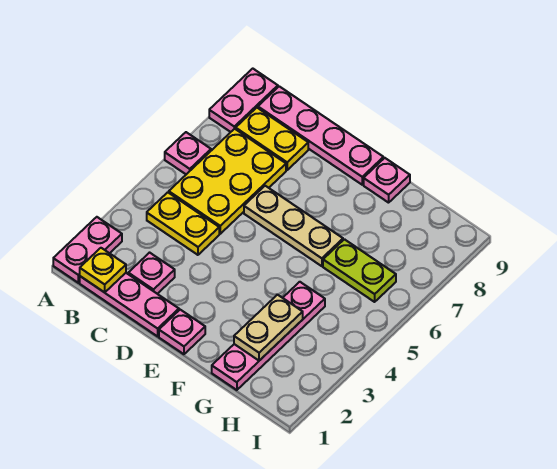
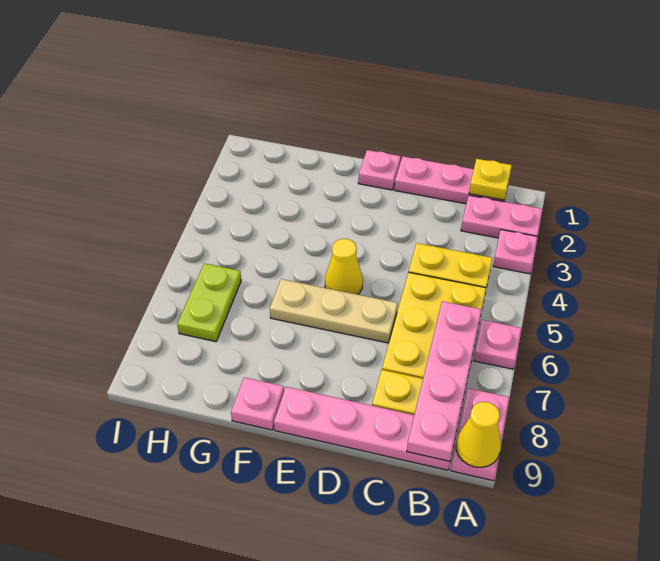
pink plate A1:A2 level 1 -> pink plate A2:B2 level 1
none -> yellow cone A9 level 2
pink plate C2 level 1 -> pink plate A3 level 1
none -> yellow cone E5 level 1
pink plate G1:G4 level 1 -> pink plate B6:B9 level 2
tan plate G2:G3 level 2 -> none
lime plate G6:H6 level 1 -> lime plate H6:H7 level 1

